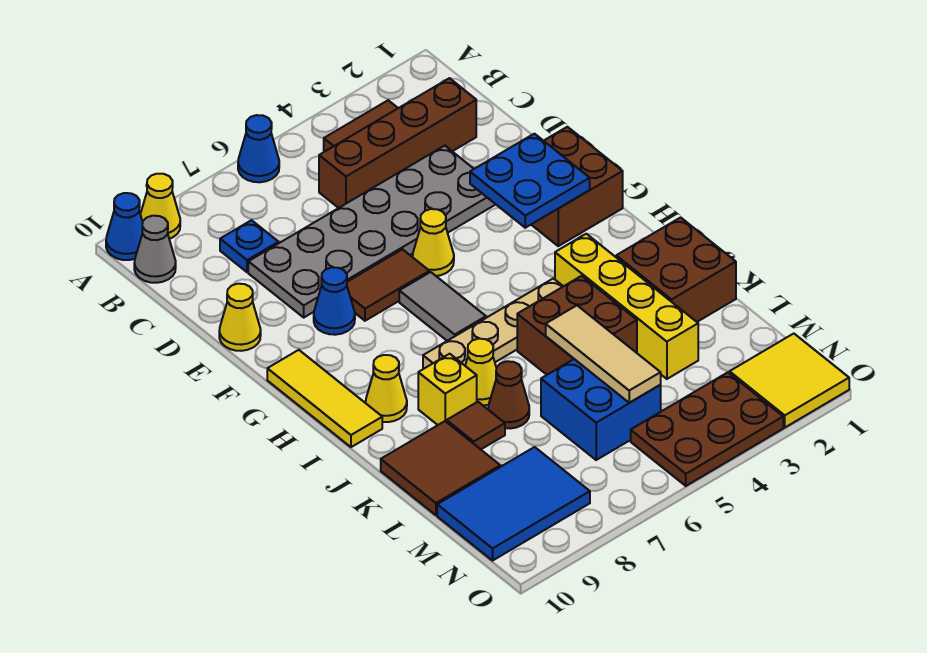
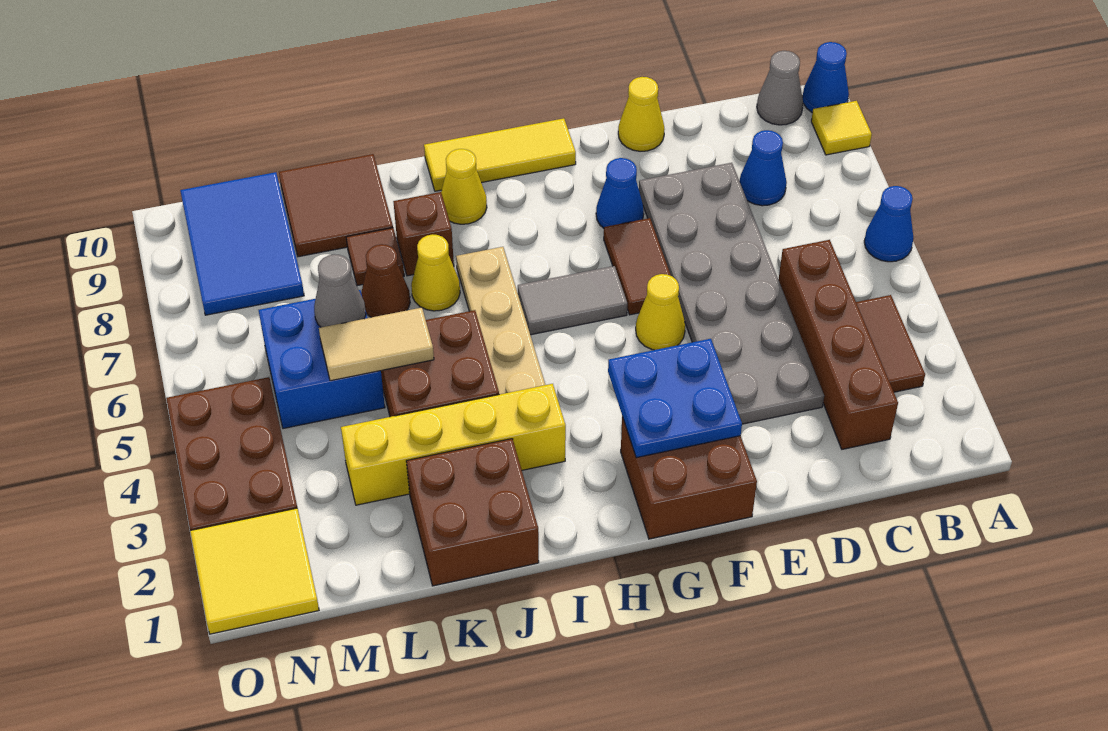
yellow cone A9 level 1 -> yellow tile A9 level 1
blue plate C8 level 1 -> blue cone C8 level 1
yellow brick J8 level 1 -> brown brick J8 level 1
tan tile K5:M5 level 2 -> tan tile K5:L5 level 2
none -> grey cone L6 level 2

